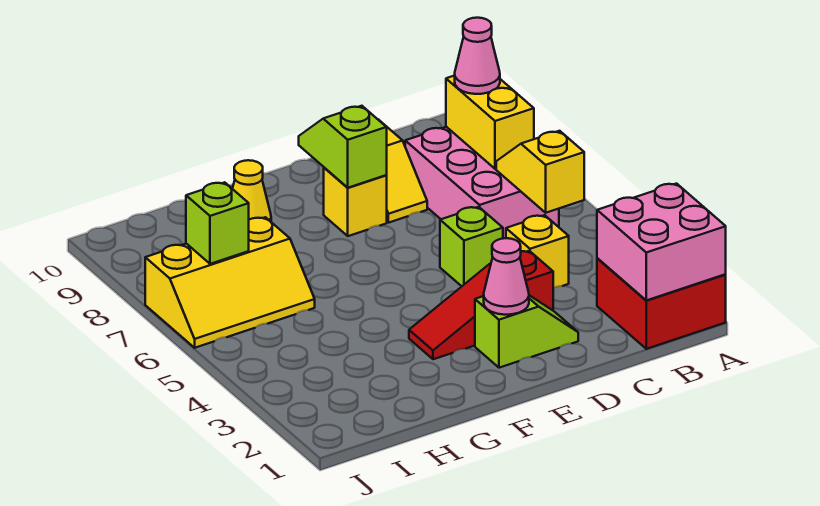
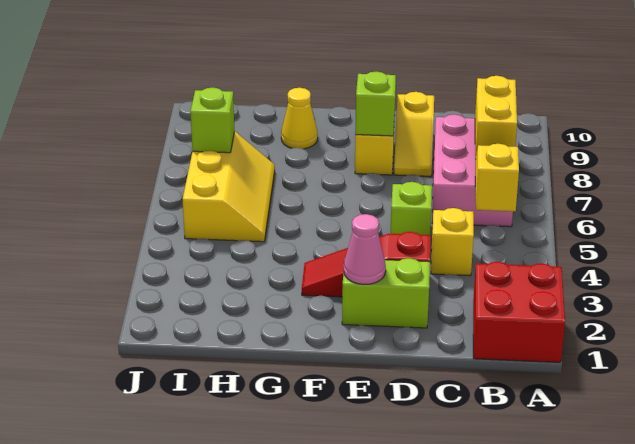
pink brick A1:B2 level 2 -> none
pink cone B8 level 3 -> none
lime slope D2:E2 level 1 top E -> lime brick D2:E2 level 1
yellow slope H6:J7 level 1 top 7 -> yellow slope H5:I7 level 1 top I

